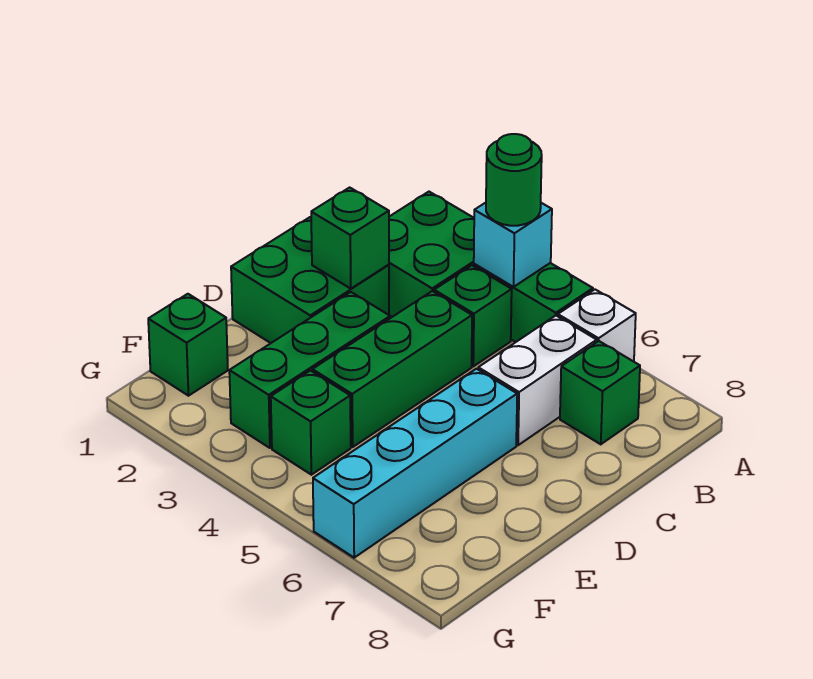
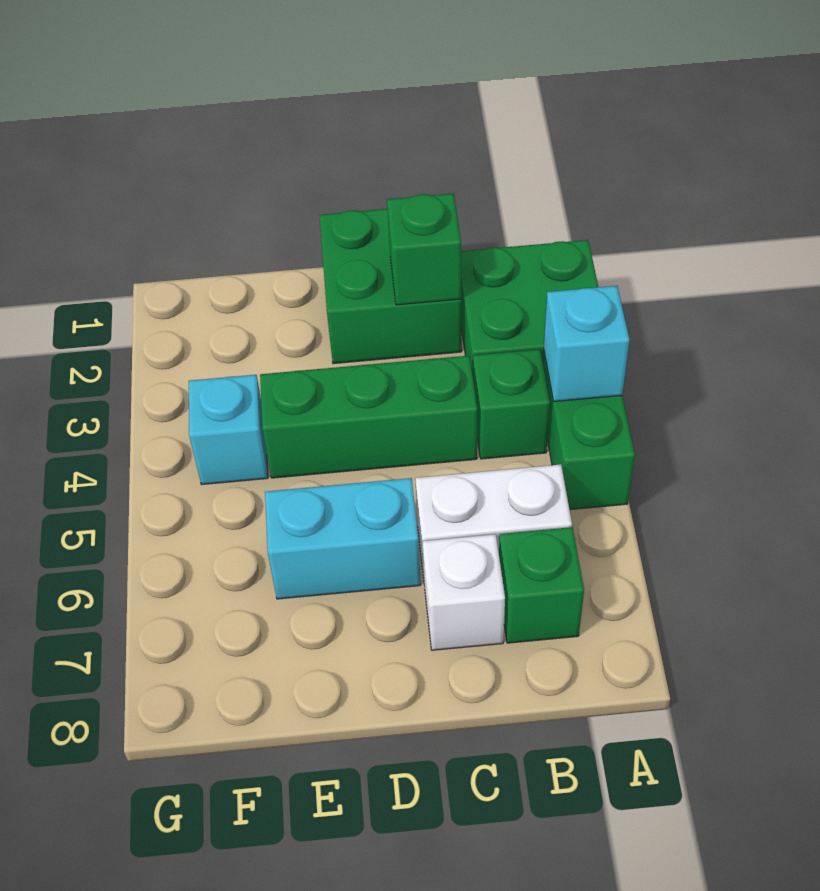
green round brick A4 level 3 -> none
white brick A6 level 1 -> white brick C7 level 1
green brick D3:F3 level 1 -> none
cyan brick D6:G6 level 1 -> cyan brick D6:E6 level 1
green brick F1 level 1 -> none
green brick F4 level 1 -> cyan brick F4 level 1

